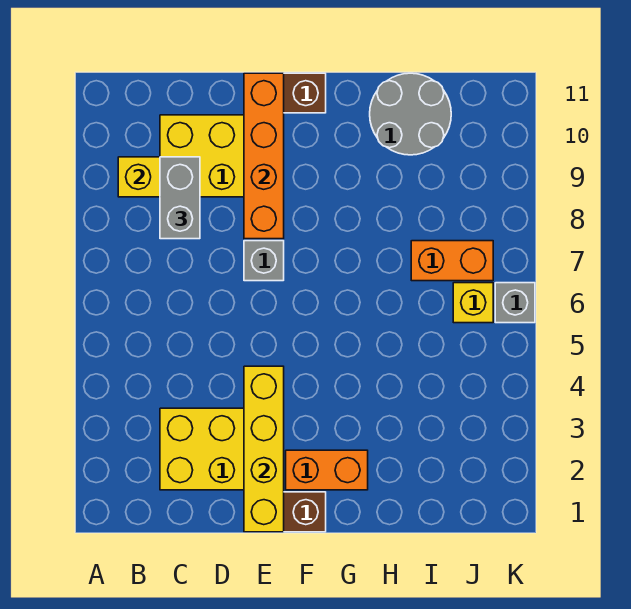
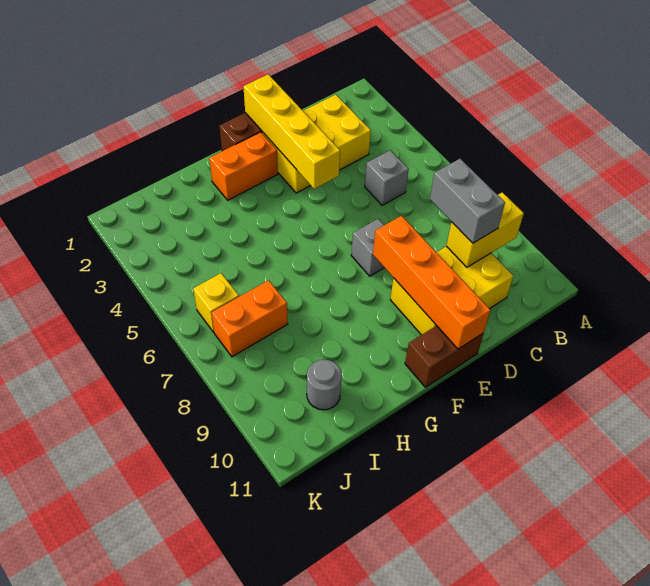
grey round brick H10:I11 level 1 -> grey round brick I10 level 1
grey brick K6 level 1 -> grey brick C5 level 1

